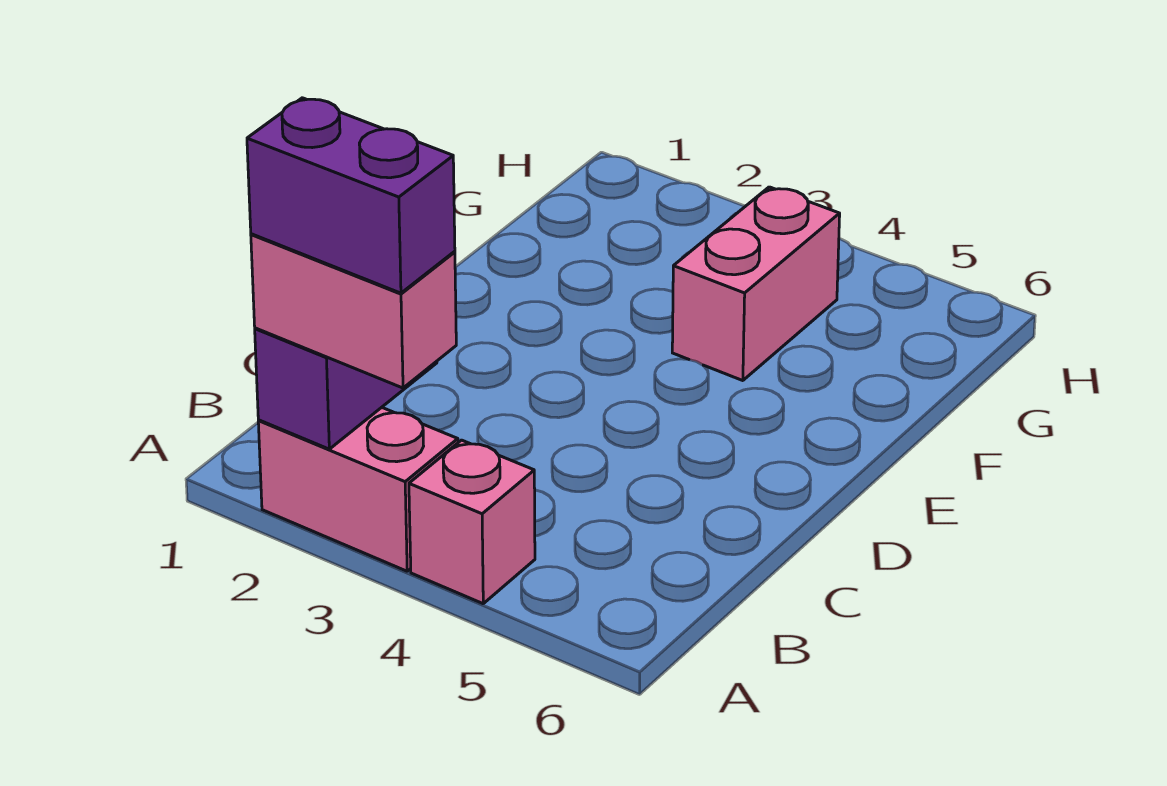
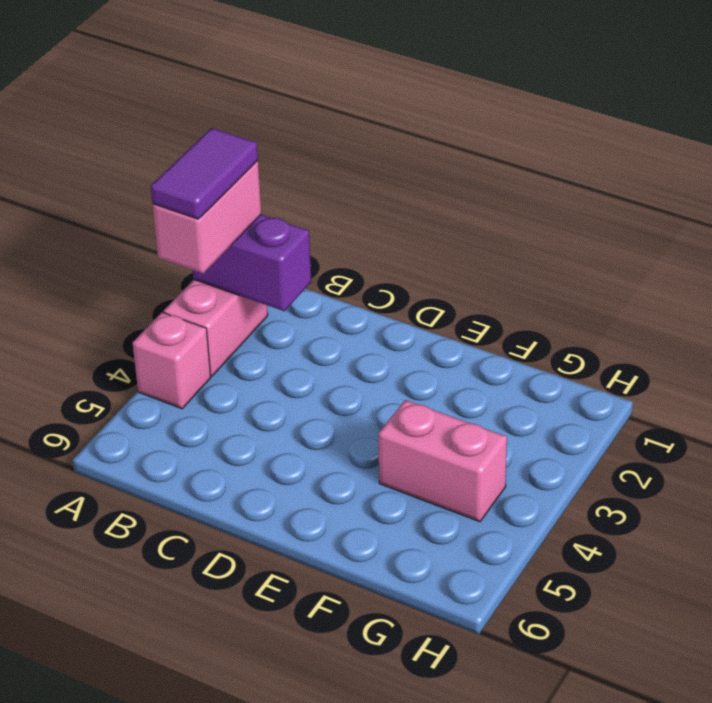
purple brick A2:A3 level 4 -> purple tile A2:A3 level 4

